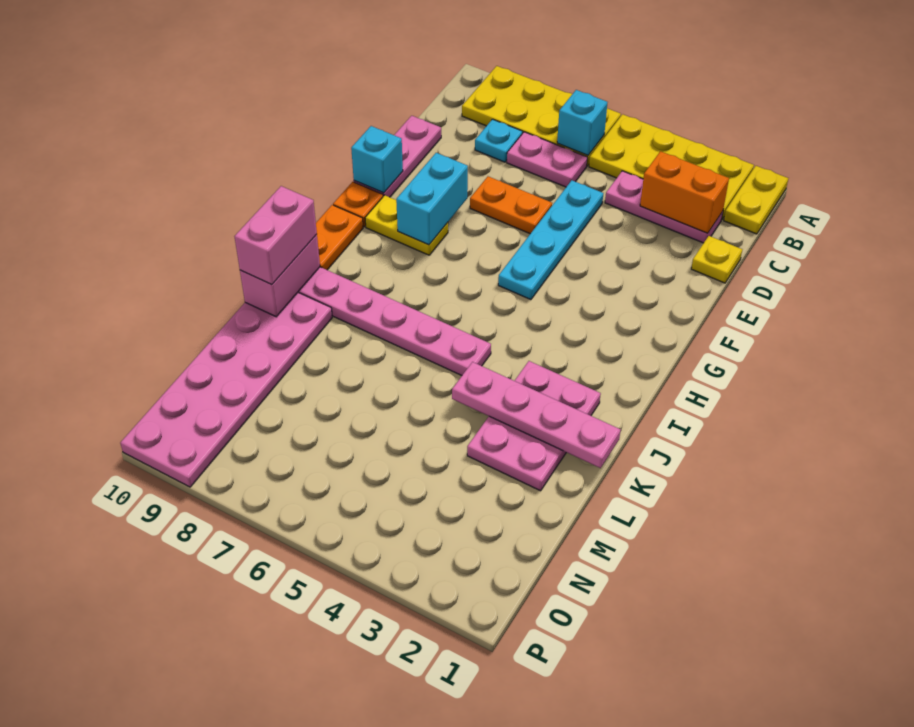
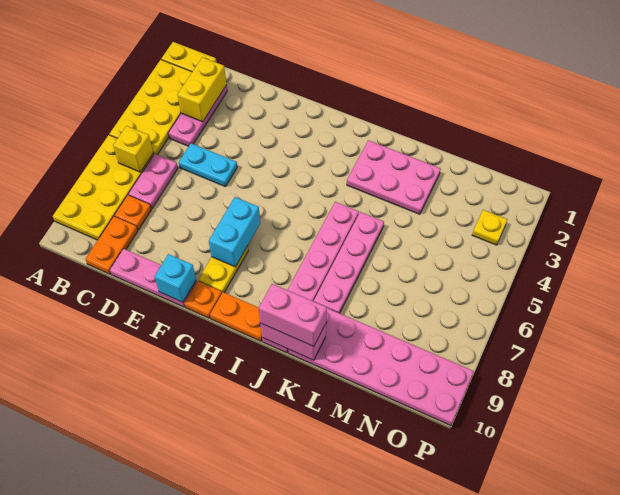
cyan brick B6 level 2 -> yellow brick B6 level 2
orange brick C2:C3 level 2 -> yellow brick C2:C3 level 2
cyan plate C8 level 1 -> orange plate C8 level 1
yellow plate D1 level 1 -> yellow plate O3 level 1
cyan plate D5:G5 level 1 -> cyan plate D5:E5 level 1
orange plate E6:E7 level 1 -> orange plate C9:C10 level 1
cyan brick F8:G8 level 2 -> cyan brick G7:G8 level 2
pink plate K1:K4 level 2 -> pink plate K5:K8 level 1

